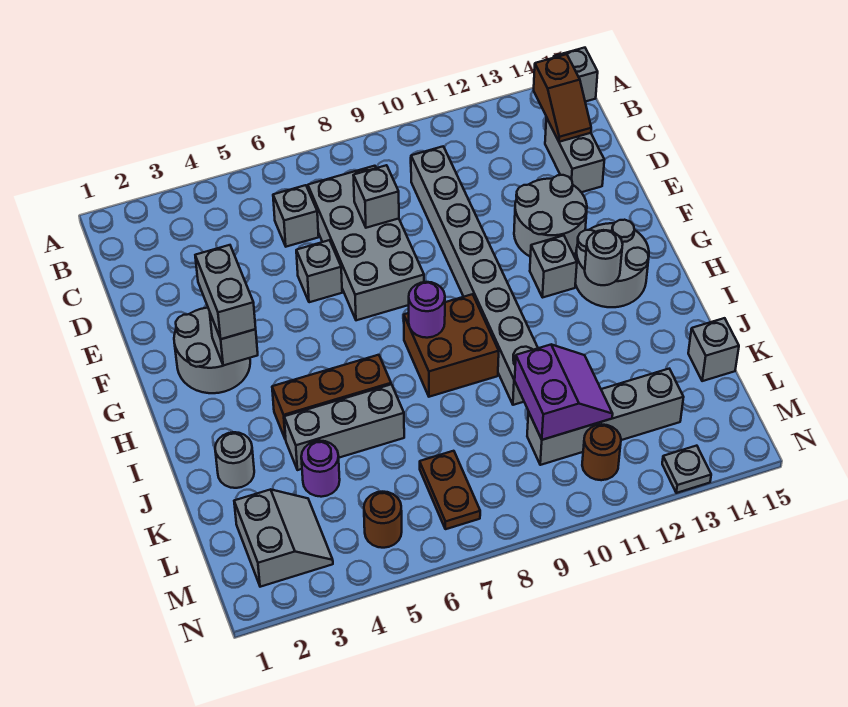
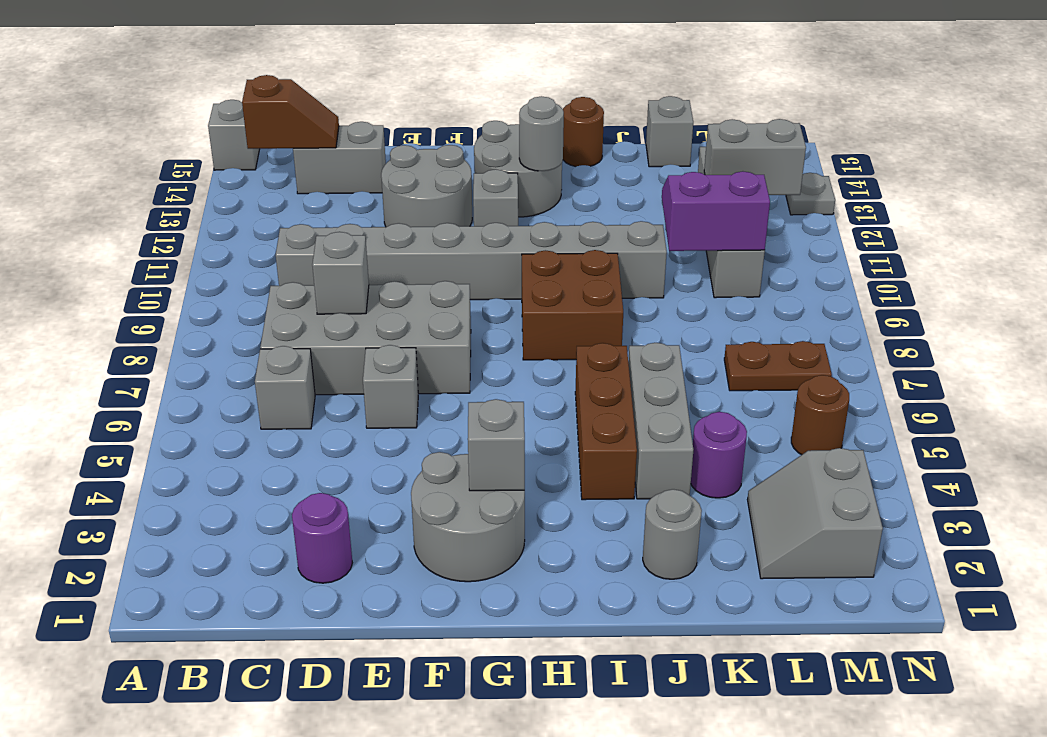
grey brick F3:G3 level 3 -> grey brick L12:M12 level 2
purple round brick H8 level 2 -> purple round brick D2 level 1
grey slope L2:M3 level 1 top 2 -> grey slope L2:M3 level 1 top M
brown round brick M11 level 1 -> brown round brick I15 level 1

